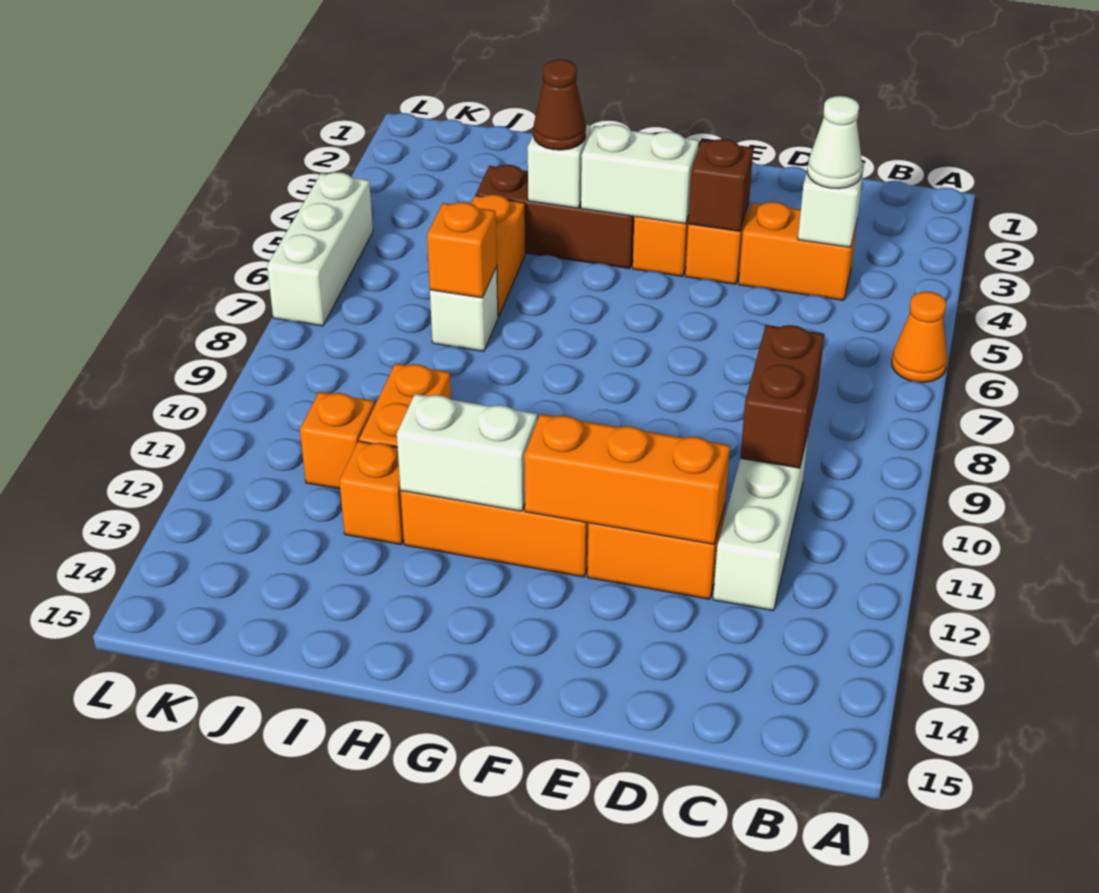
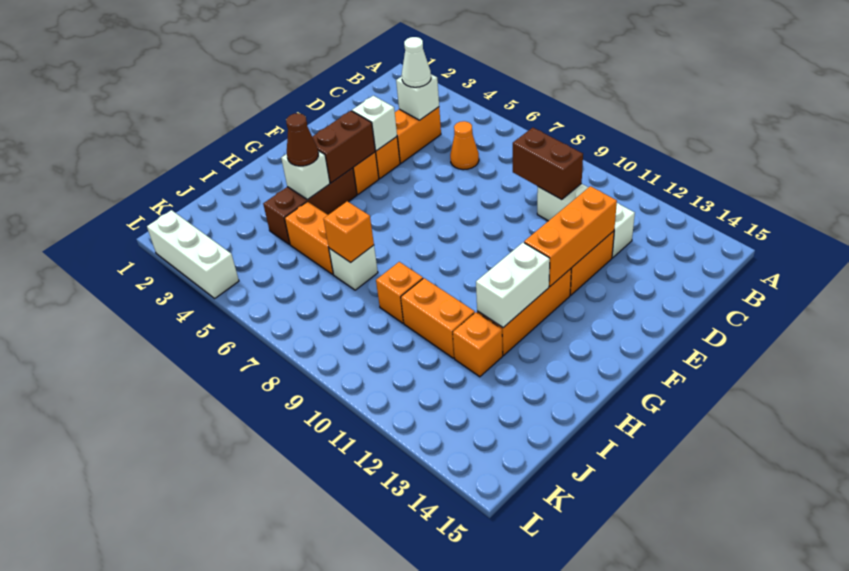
orange cone A6 level 1 -> orange cone C6 level 1
brown brick E4 level 2 -> white brick E4 level 2
white brick F4:G4 level 2 -> brown brick F4:G4 level 2
orange brick J11 level 1 -> orange brick I9 level 1
white brick L5:L7 level 1 -> white brick L2:L4 level 1

